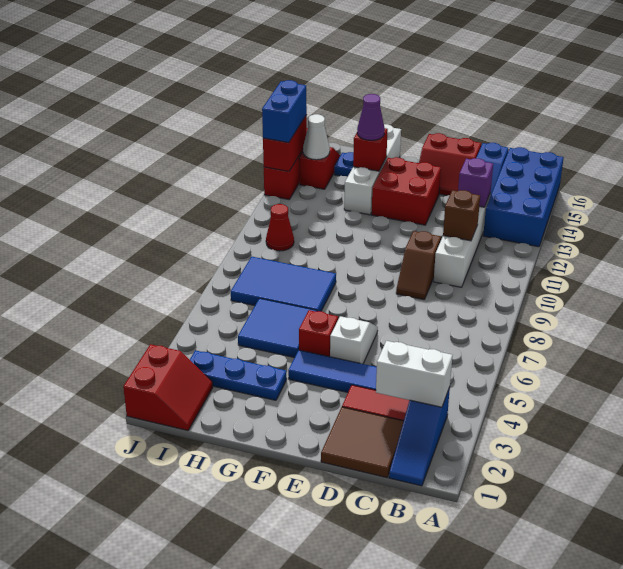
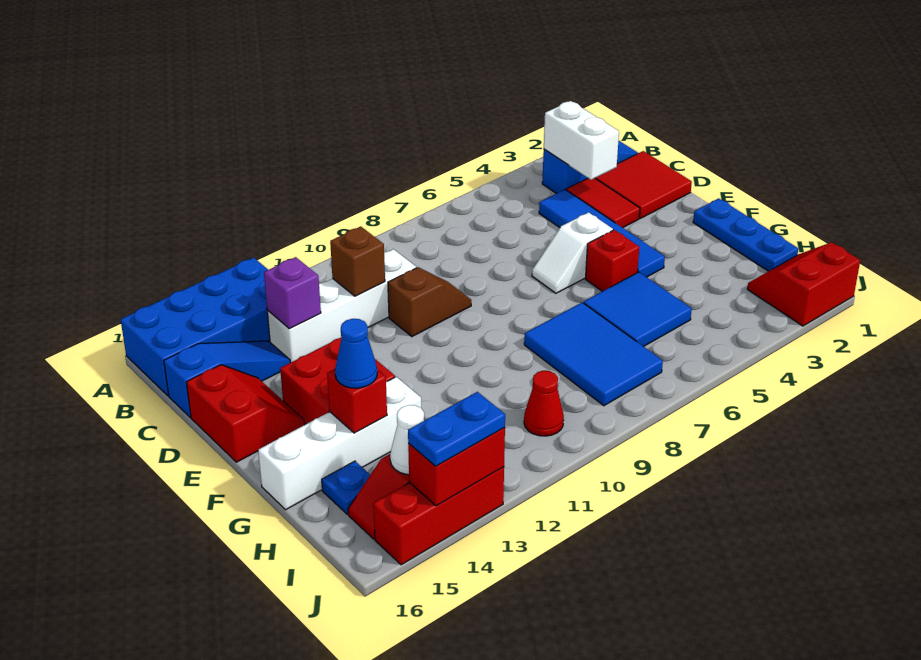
brown tile C1:D2 level 1 -> red tile C1:D2 level 1
blue plate G3:I3 level 1 -> blue plate F1:H1 level 1
purple cone G14 level 3 -> blue cone G14 level 3
blue brick J13:J14 level 3 -> blue plate J13:J14 level 3

